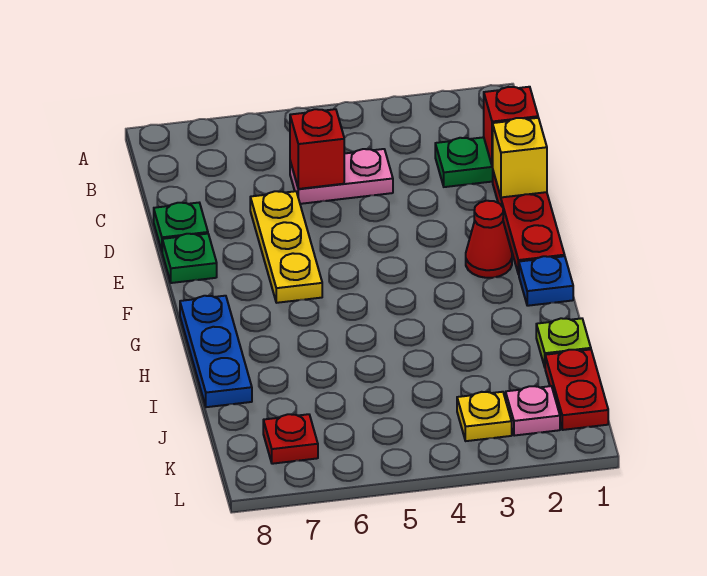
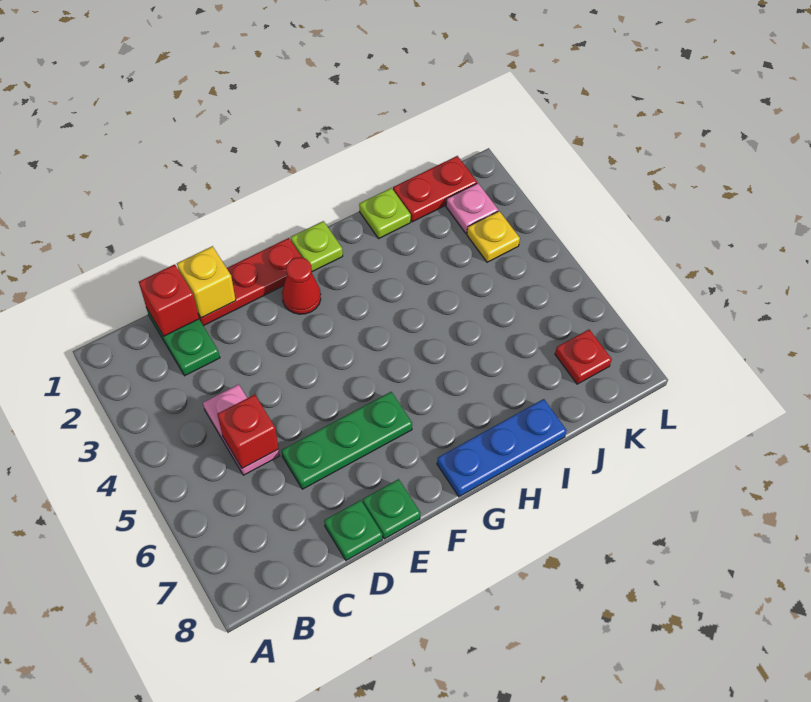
yellow plate D6:F6 level 1 -> green plate D6:F6 level 1
blue plate G1 level 1 -> lime plate G1 level 1

